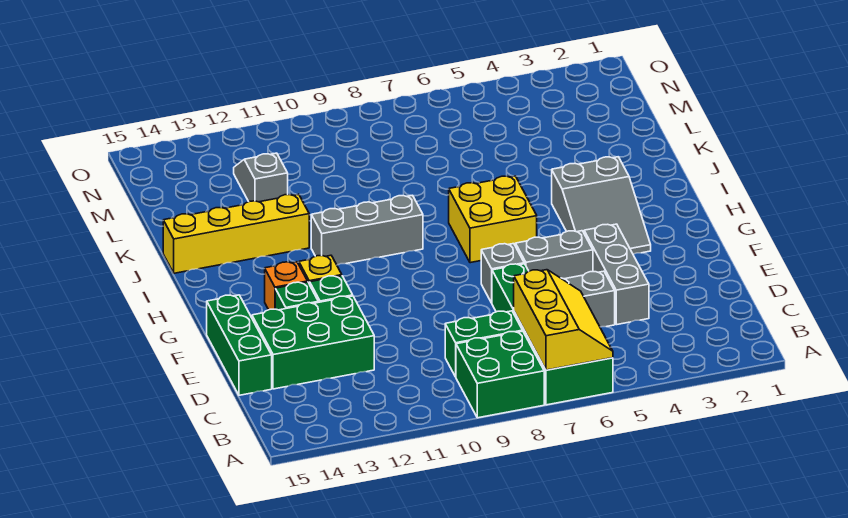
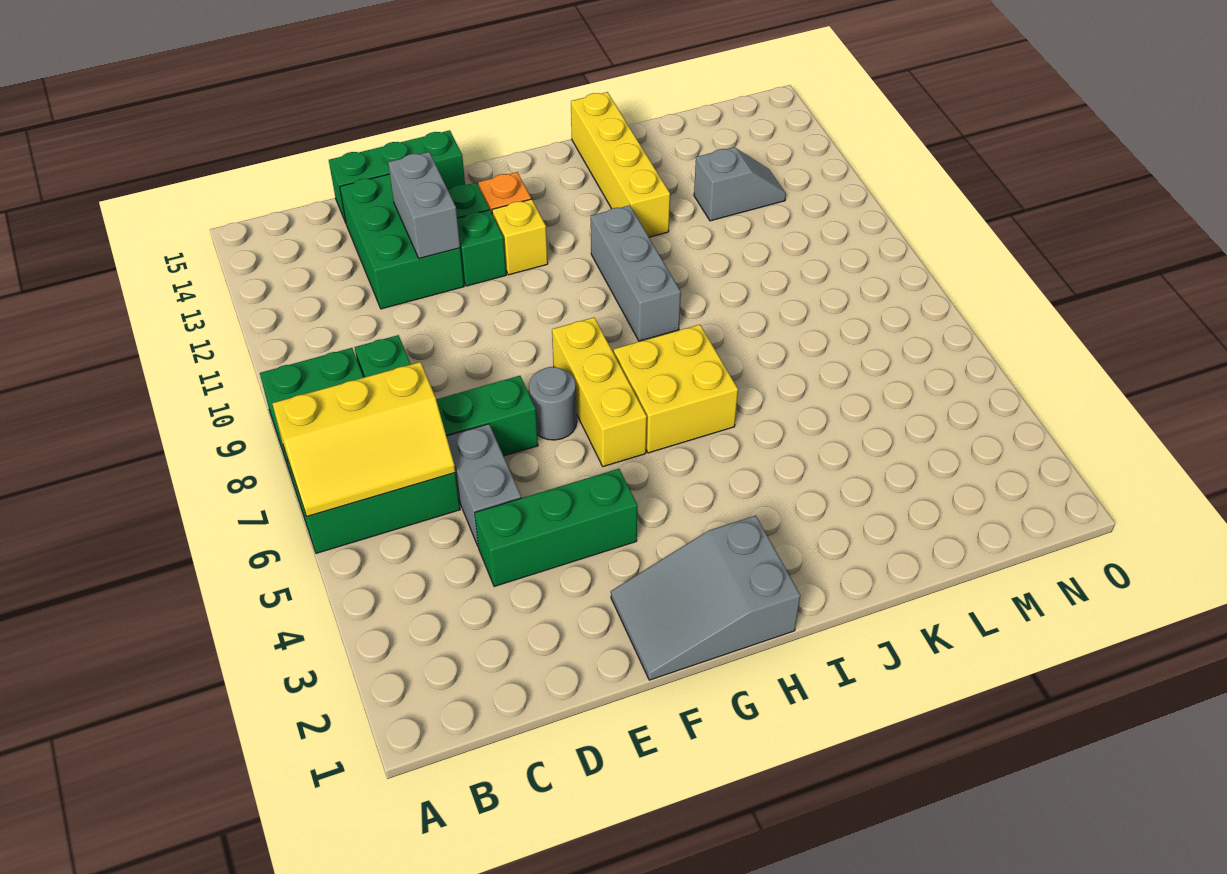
grey brick D4:F4 level 1 -> green brick D4:F4 level 1
grey brick F5:F6 level 1 -> grey brick E12:E13 level 2
grey brick F7 level 1 -> grey round brick F7 level 1
grey slope G3:I4 level 1 top I -> grey slope F1:H2 level 1 top H
none -> yellow brick G6:G8 level 1

